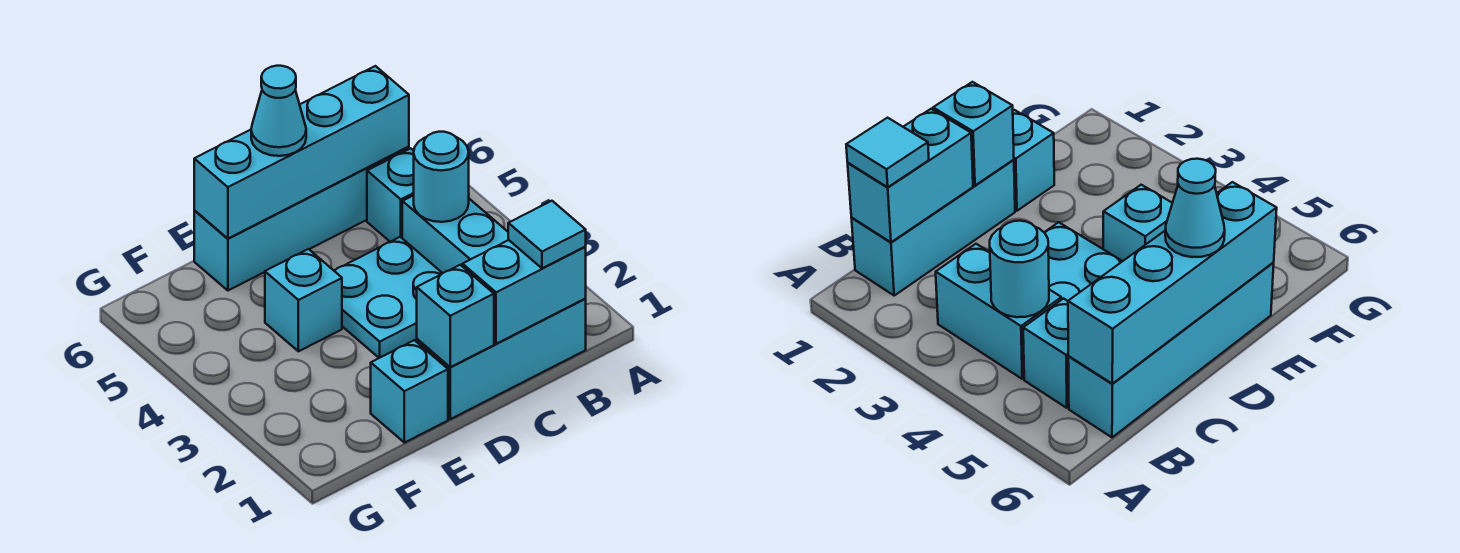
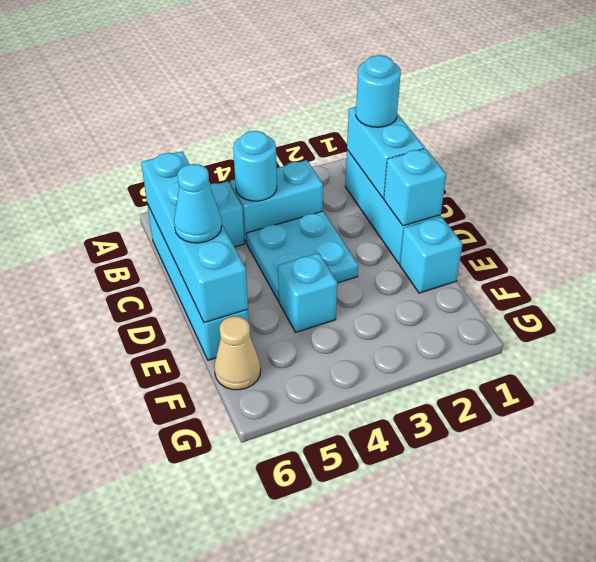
cyan tile B1 level 3 -> cyan round brick B1 level 3
none -> tan cone F6 level 1

